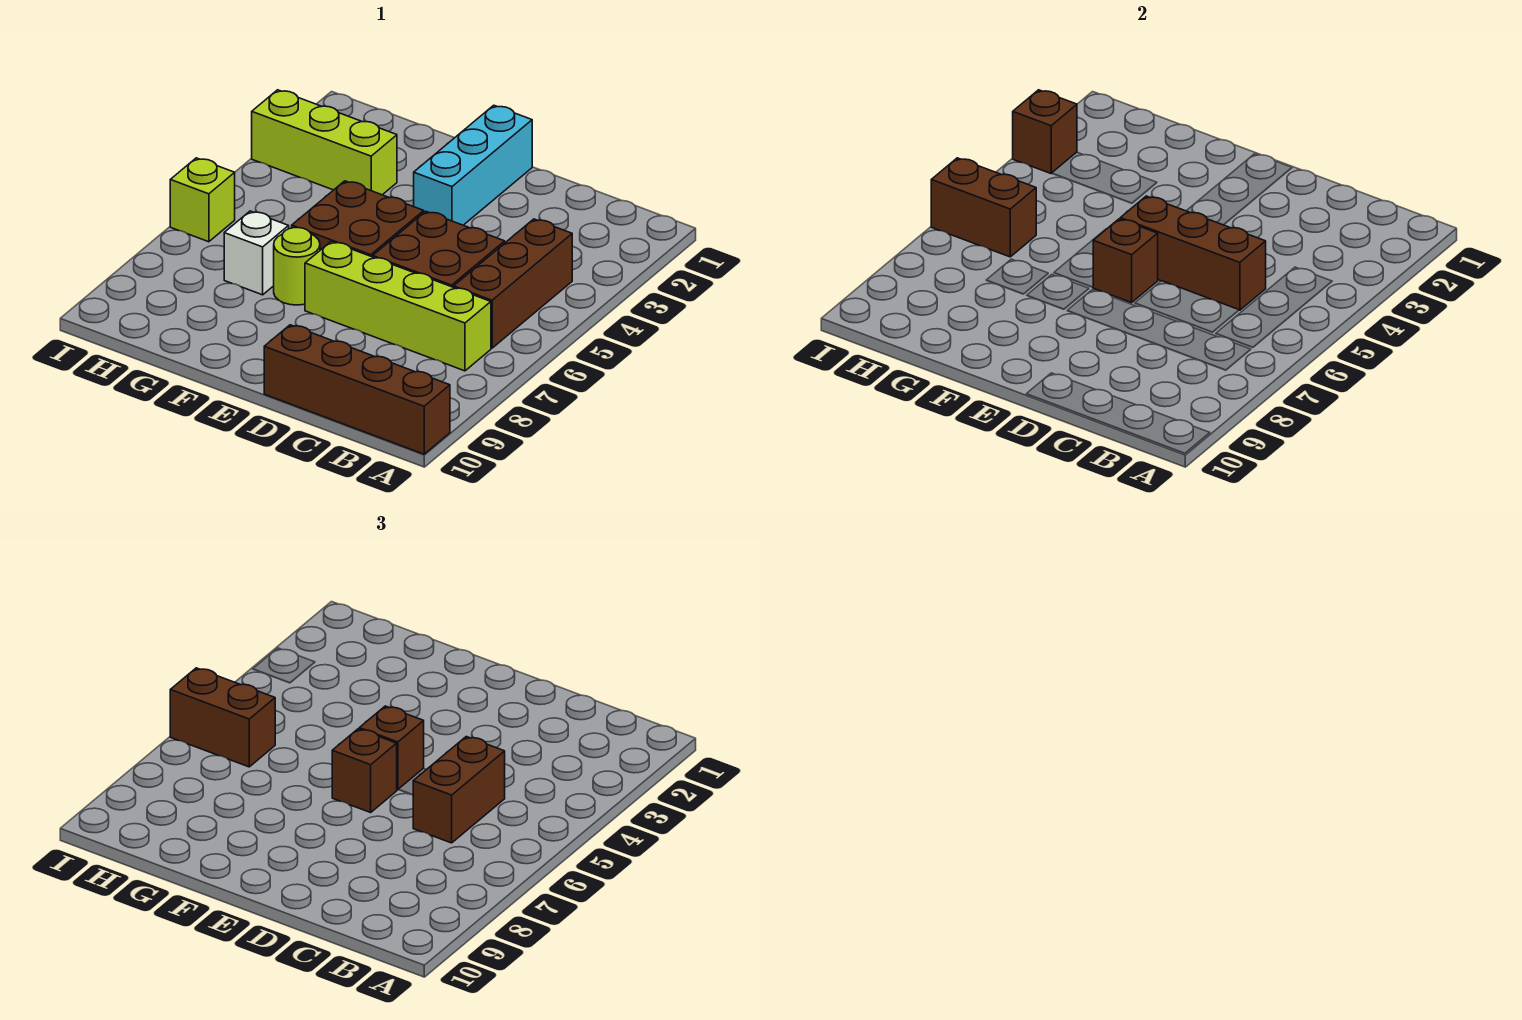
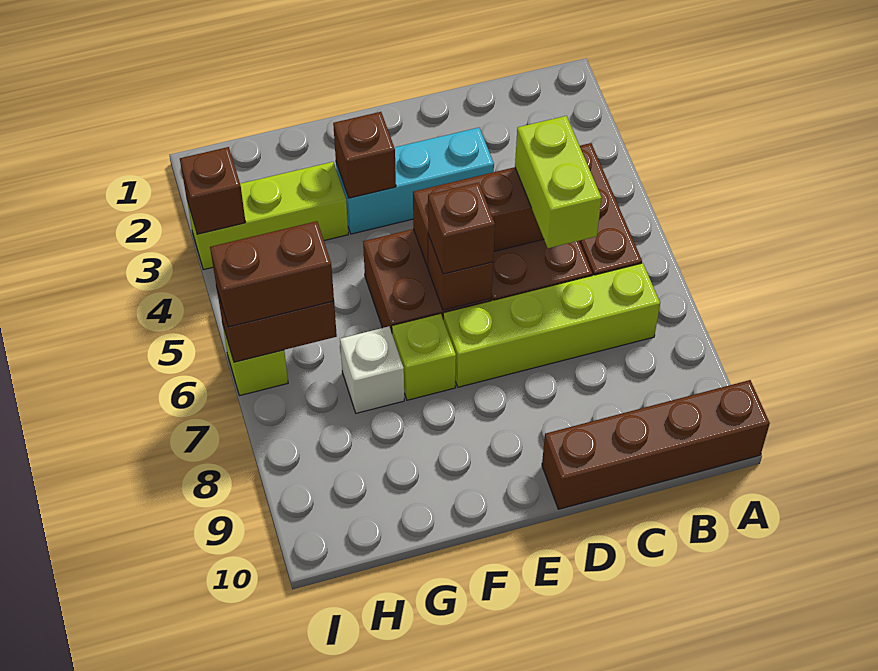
brown brick C5:C6 level 3 -> lime brick C5:C6 level 3
cyan brick E1:E3 level 1 -> cyan brick D3:F3 level 1
brown brick E5 level 3 -> brown brick F3 level 2
lime round brick F7 level 1 -> lime brick F7 level 1

